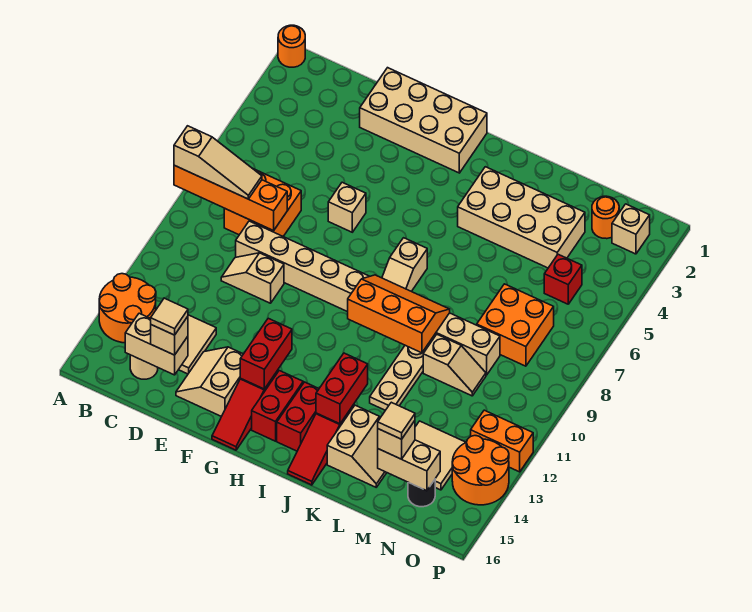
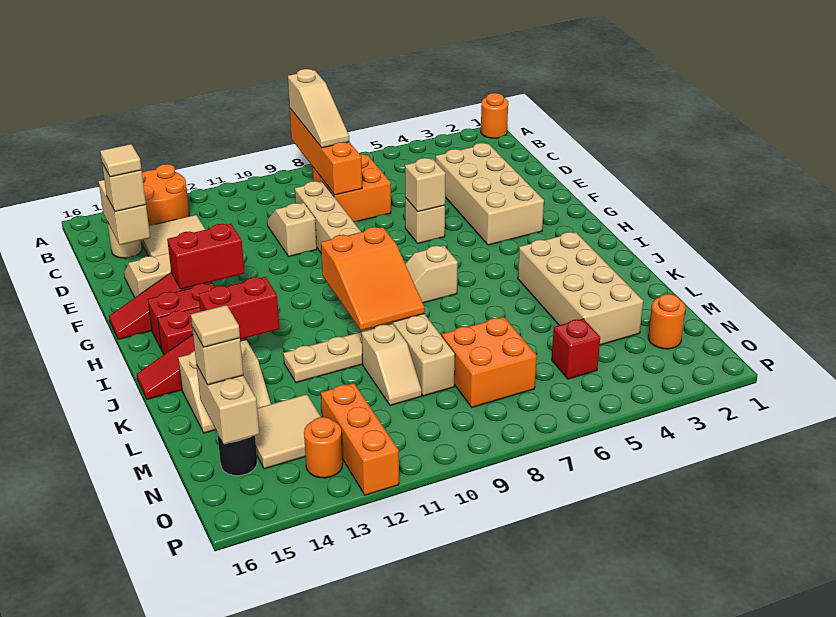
tan brick E1:H2 level 1 -> tan brick D3:G4 level 1
orange slope I9:K10 level 2 top 10 -> orange slope I9:K10 level 2 top I
tan brick O2 level 1 -> tan brick F6 level 2
orange brick O12:P12 level 1 -> orange brick N12:P12 level 1
orange round brick O13:P14 level 1 -> orange round brick O13 level 1

